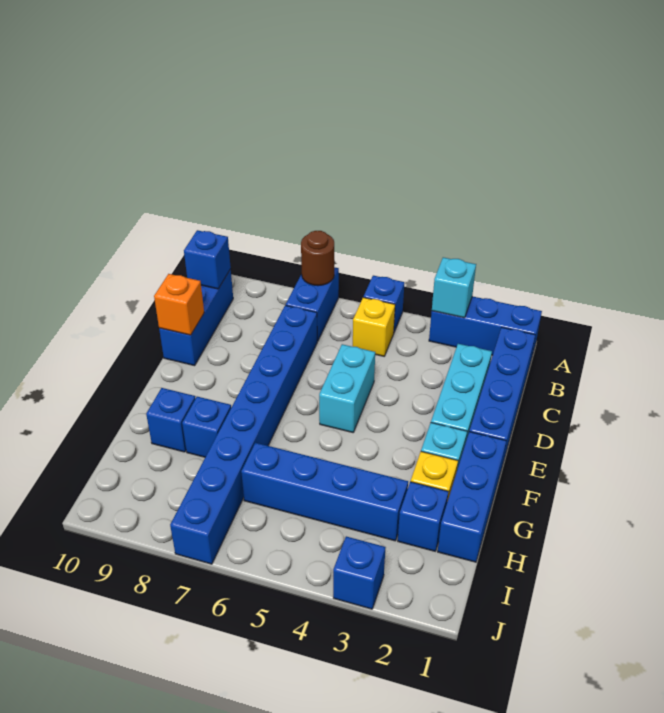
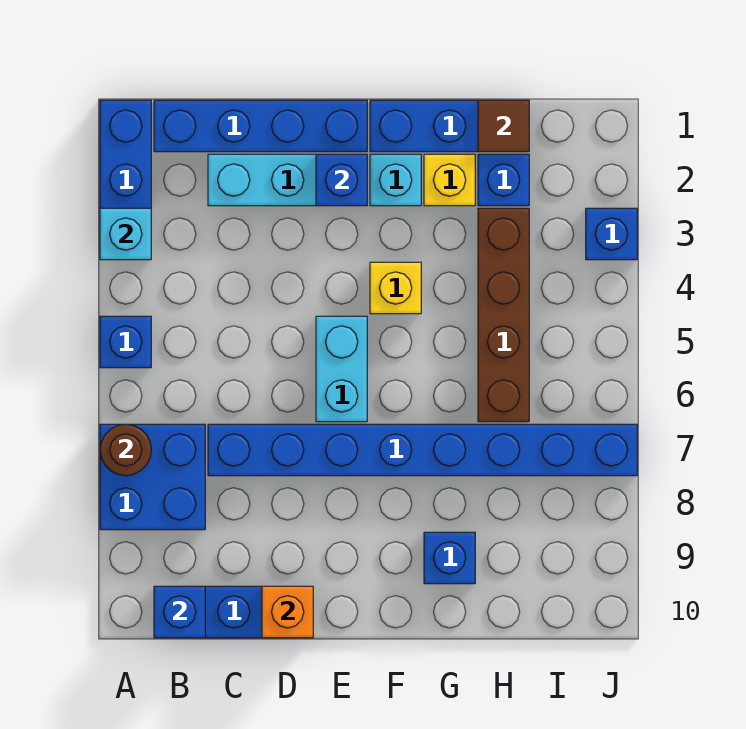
blue brick A7:B7 level 1 -> blue brick A7:B8 level 1
yellow brick B5 level 1 -> yellow brick F4 level 1
cyan brick D5:E5 level 1 -> cyan brick E5:E6 level 1
blue brick G8 level 1 -> blue brick E2 level 2
none -> brown tile H1 level 2
blue brick H3:H6 level 1 -> brown brick H3:H6 level 1

